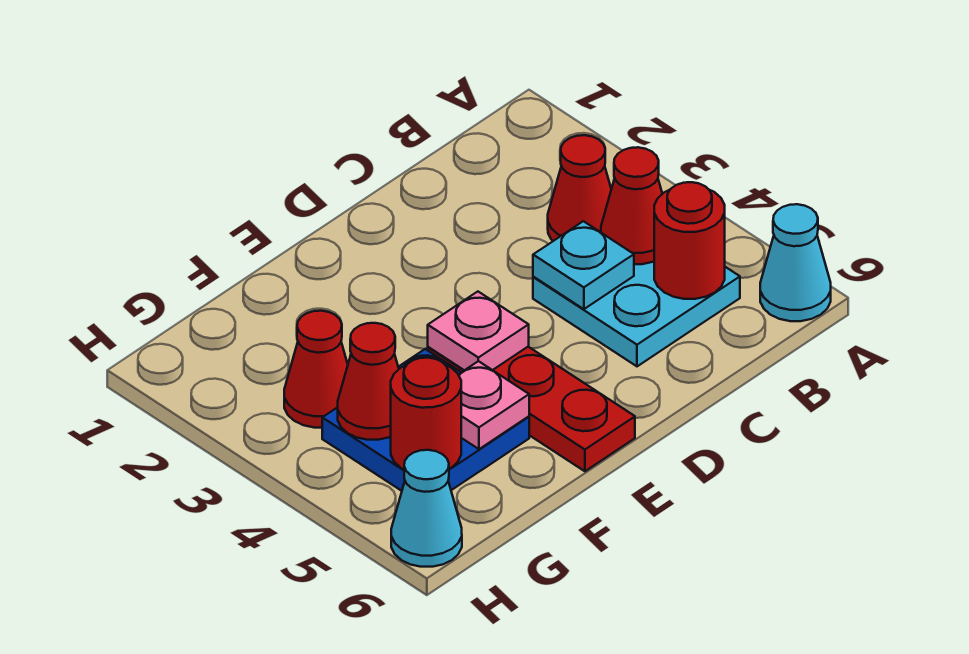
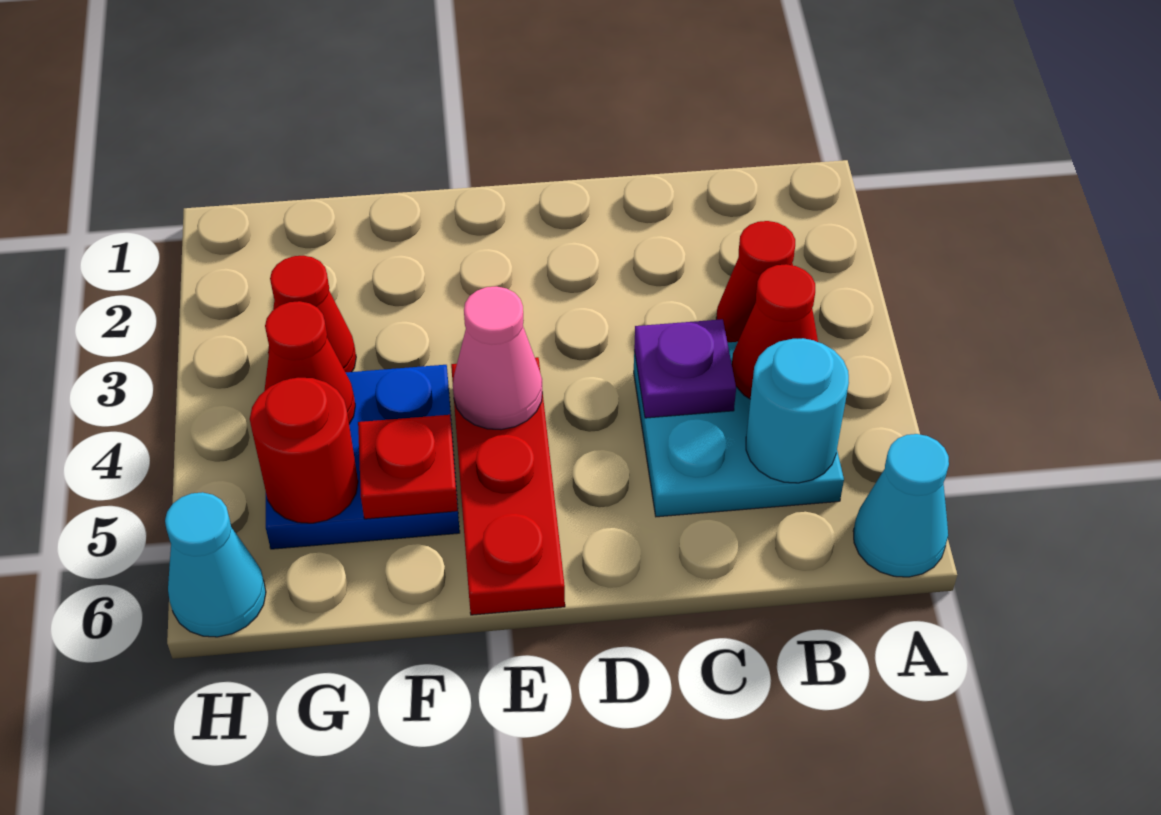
red round brick B5 level 2 -> cyan round brick B5 level 2
cyan plate C4 level 2 -> purple plate C4 level 2
pink plate E4 level 2 -> pink cone E4 level 2
pink plate F5 level 2 -> red plate F5 level 2

